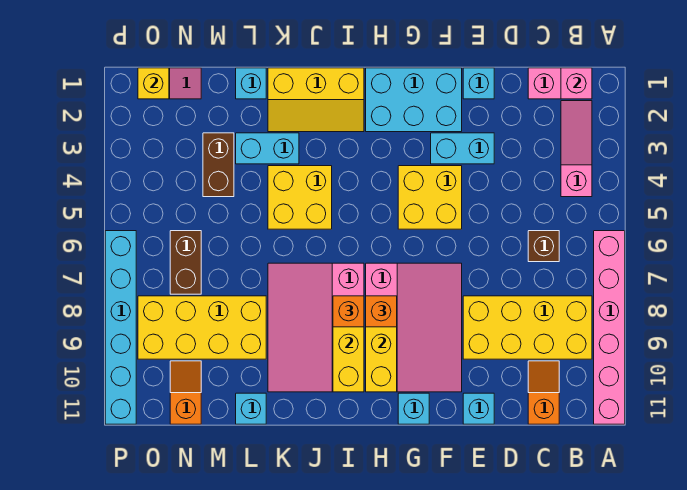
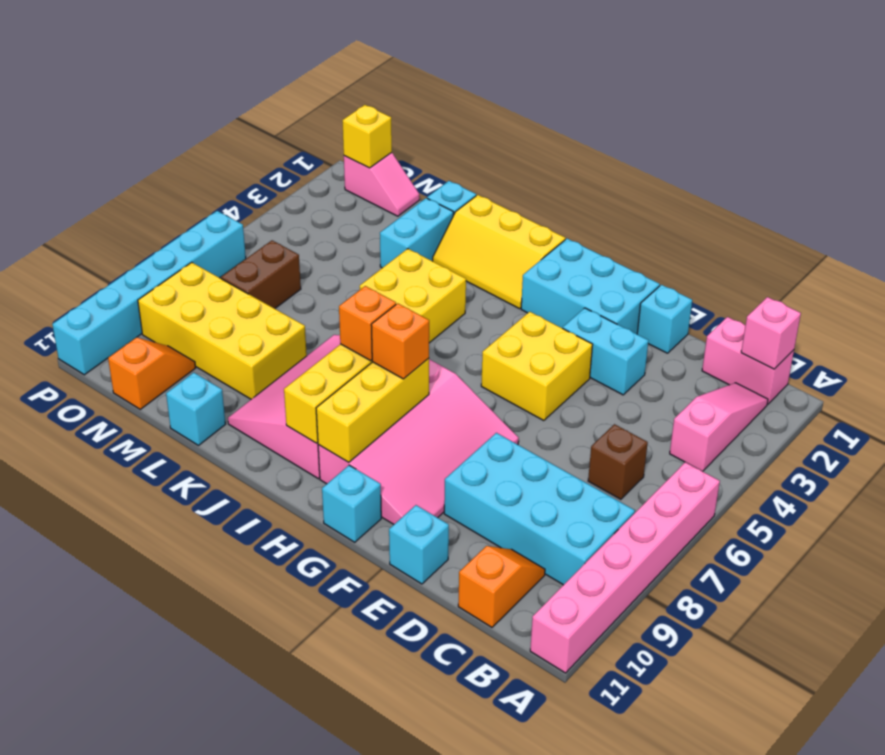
yellow brick B8:E9 level 1 -> cyan brick B8:E9 level 1
cyan brick K3:L3 level 1 -> cyan brick L2:L3 level 1
brown brick M3:M4 level 1 -> none

